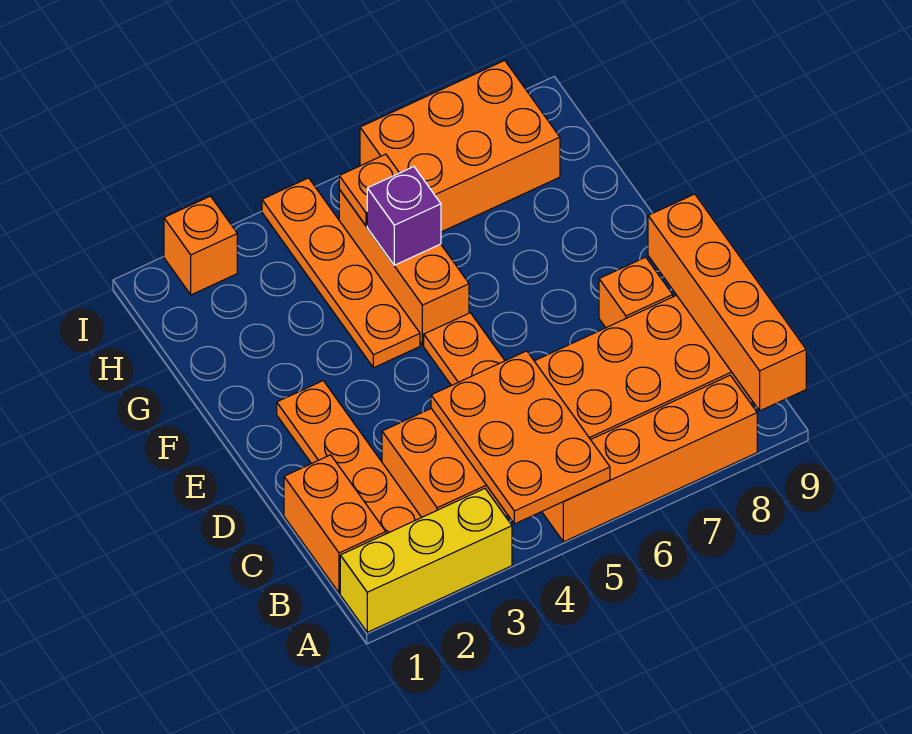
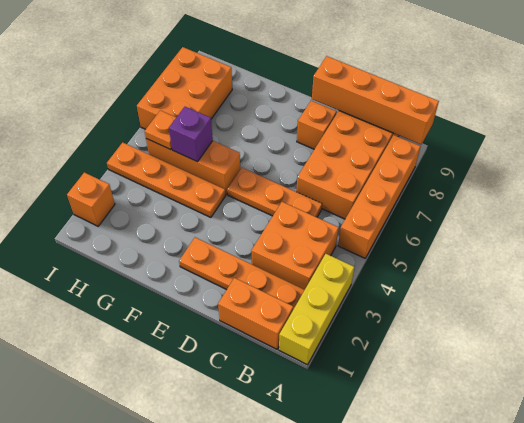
orange plate A4:C5 level 2 -> none

